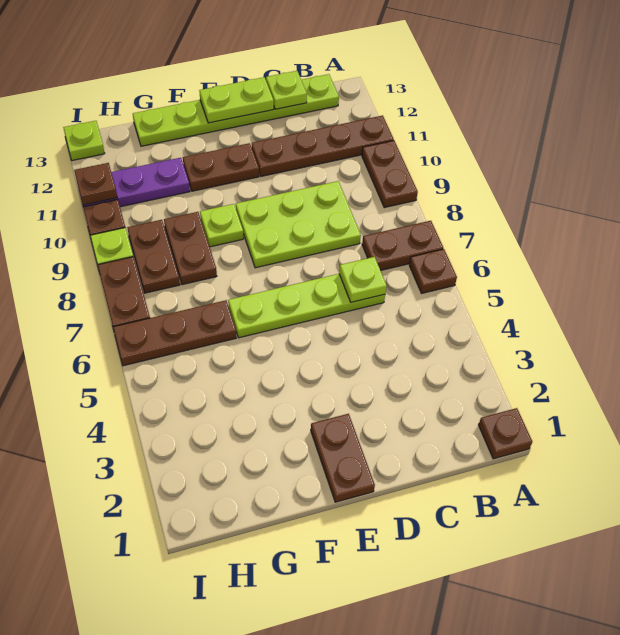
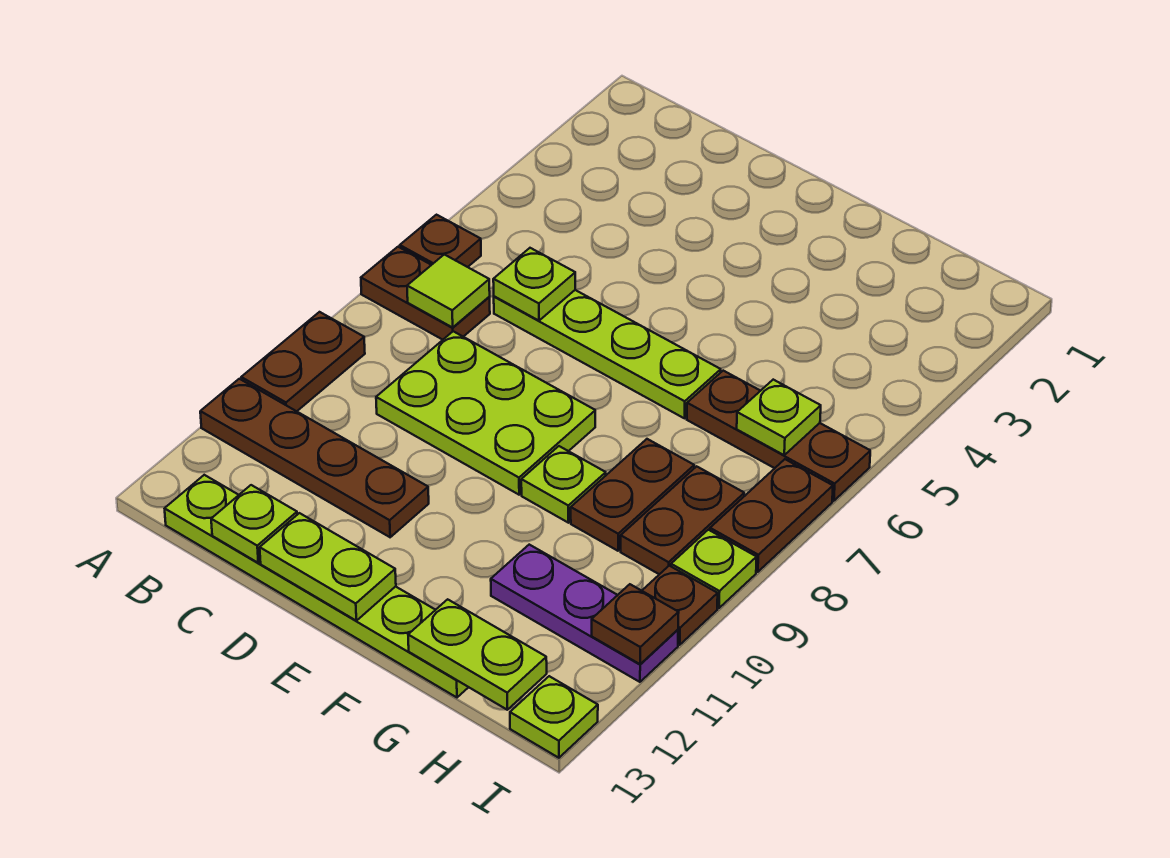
brown plate A1 level 1 -> none
none -> lime tile B7 level 2
brown plate E1:E2 level 1 -> none
brown plate E11:F11 level 1 -> none
none -> lime plate G13:H13 level 2
none -> lime plate H6 level 2

